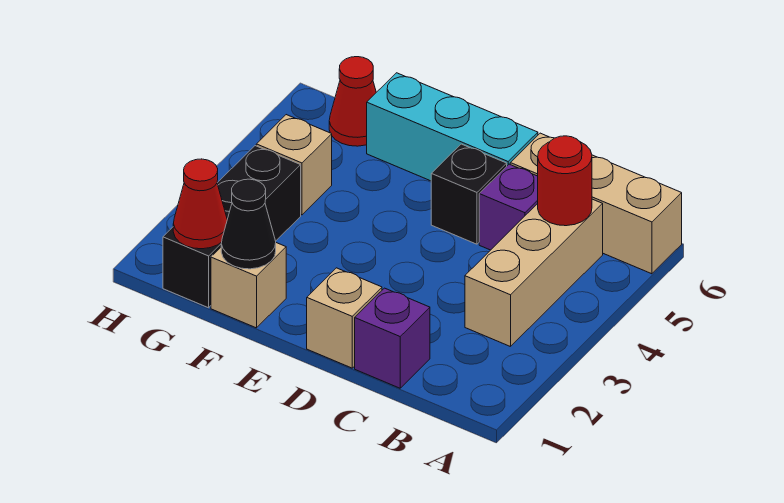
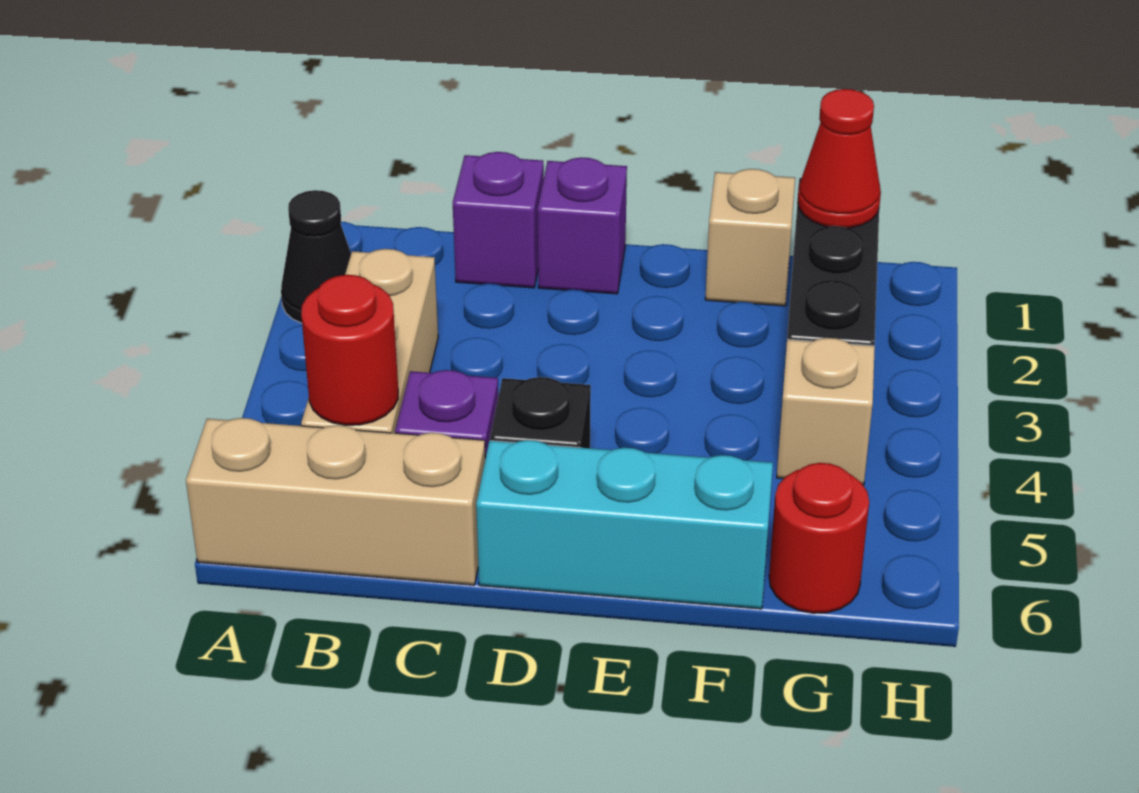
tan brick D1 level 1 -> purple brick D1 level 1
black cone F1 level 2 -> black cone A2 level 1
red cone G6 level 1 -> red round brick G6 level 1

